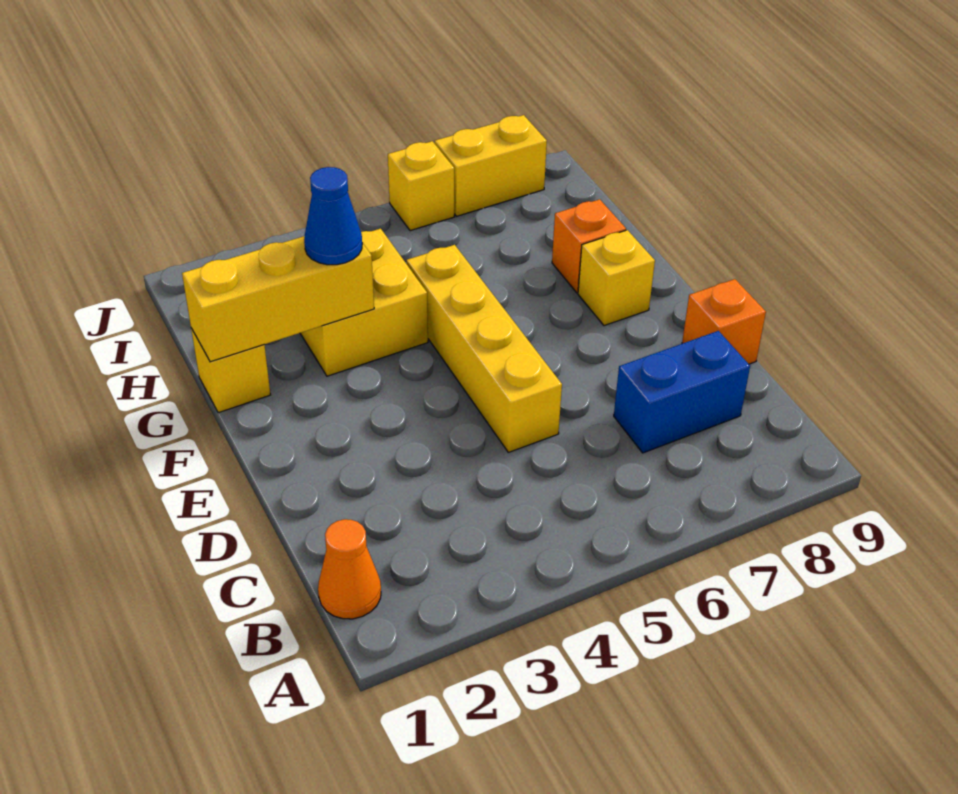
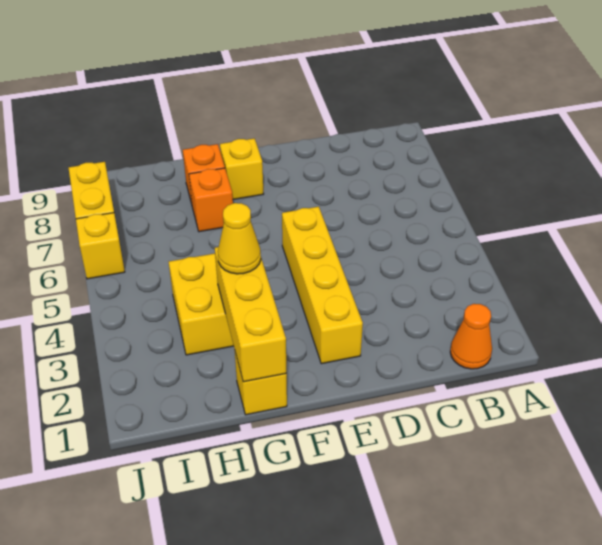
blue brick C7:C8 level 1 -> none
yellow brick D5:G5 level 1 -> yellow brick E2:E5 level 1
orange brick D9 level 1 -> orange brick G7 level 1
blue cone G3 level 3 -> yellow cone G3 level 3

